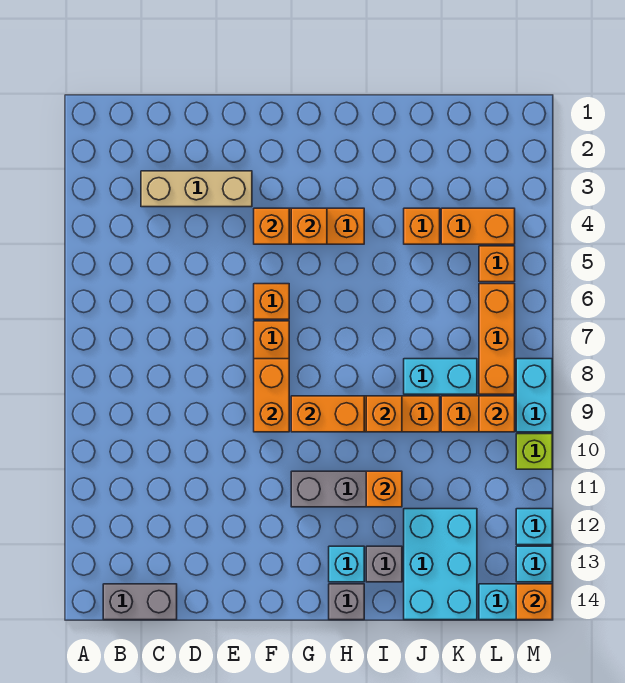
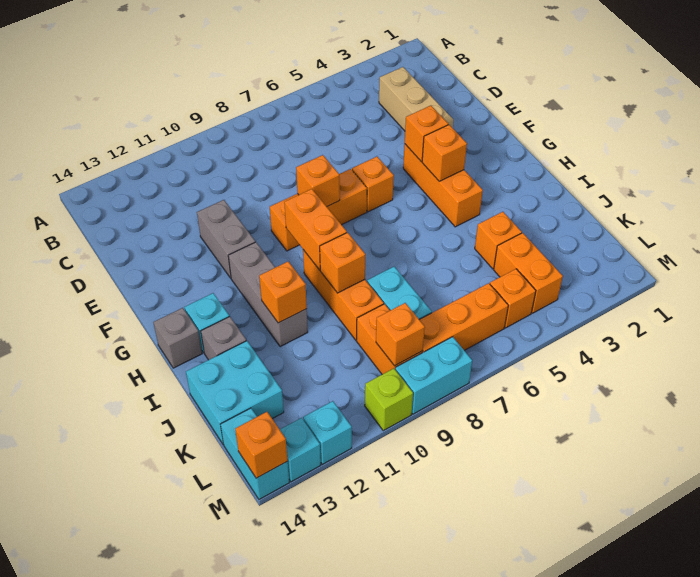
grey brick B14:C14 level 1 -> grey brick E11:F11 level 1
orange brick F8:F9 level 2 -> orange brick F8 level 2
cyan brick J12:K14 level 1 -> cyan brick J13:K14 level 1

